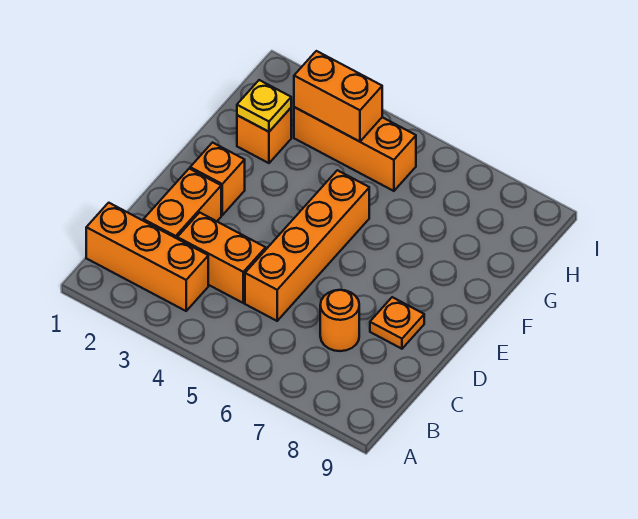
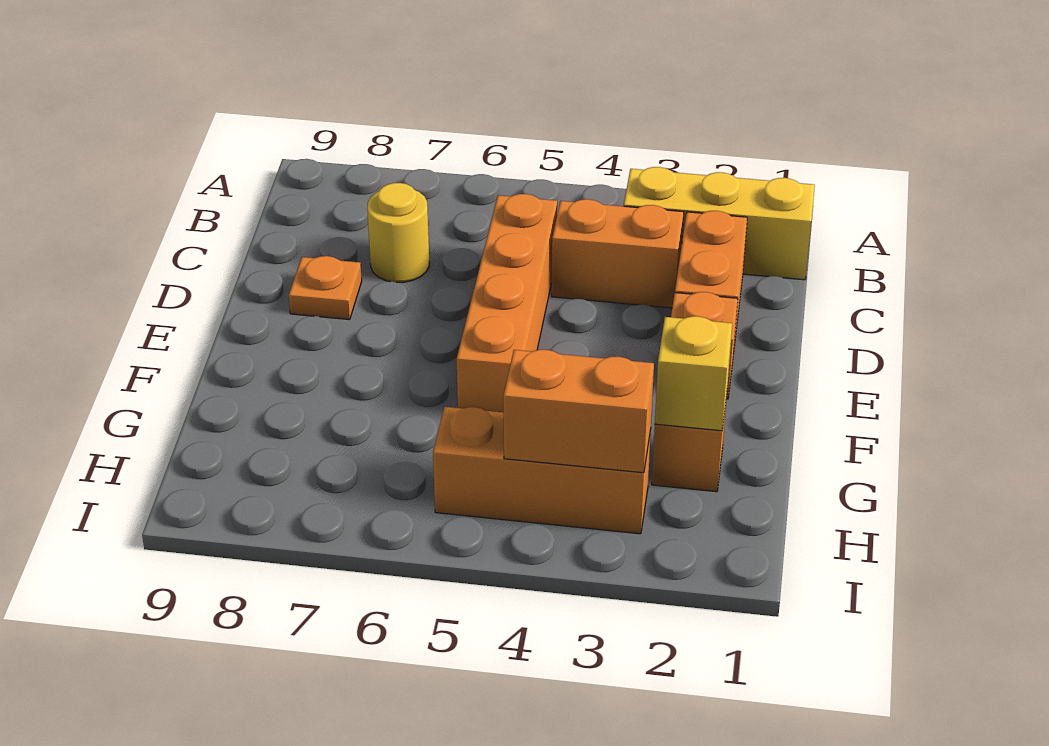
orange brick B1:B3 level 1 -> yellow brick B1:B3 level 1
orange round brick C7 level 1 -> yellow round brick C7 level 1
yellow plate G2 level 2 -> yellow brick G2 level 2

